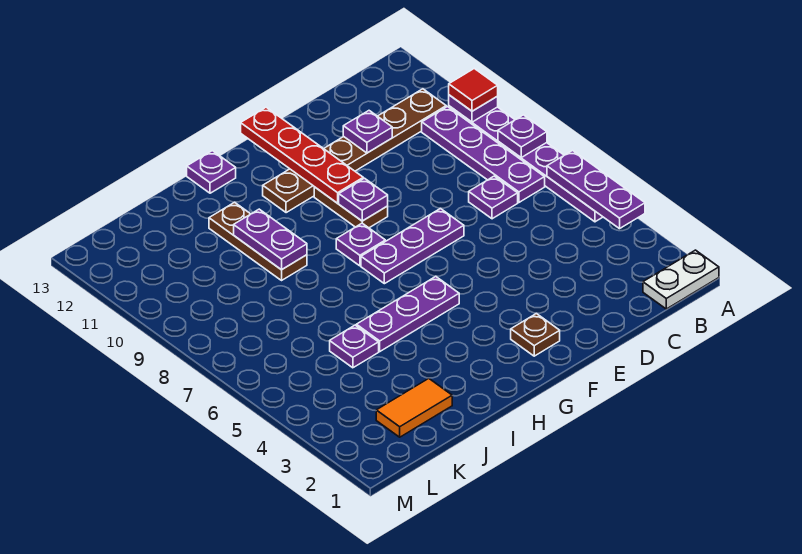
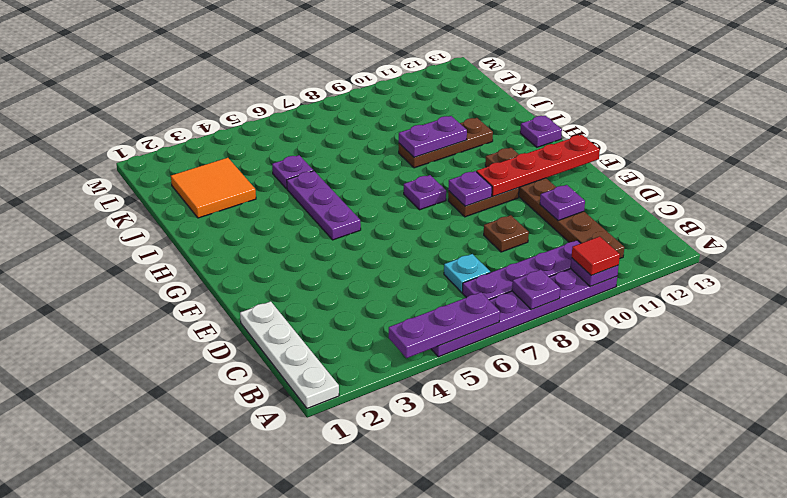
white plate A1:B1 level 1 -> white plate A1:D1 level 1
purple plate C7 level 1 -> cyan plate C7 level 1
purple plate E7:G7 level 1 -> none
brown plate F2 level 1 -> brown plate D9 level 1
orange tile J2:K2 level 1 -> orange tile J2:K3 level 1

